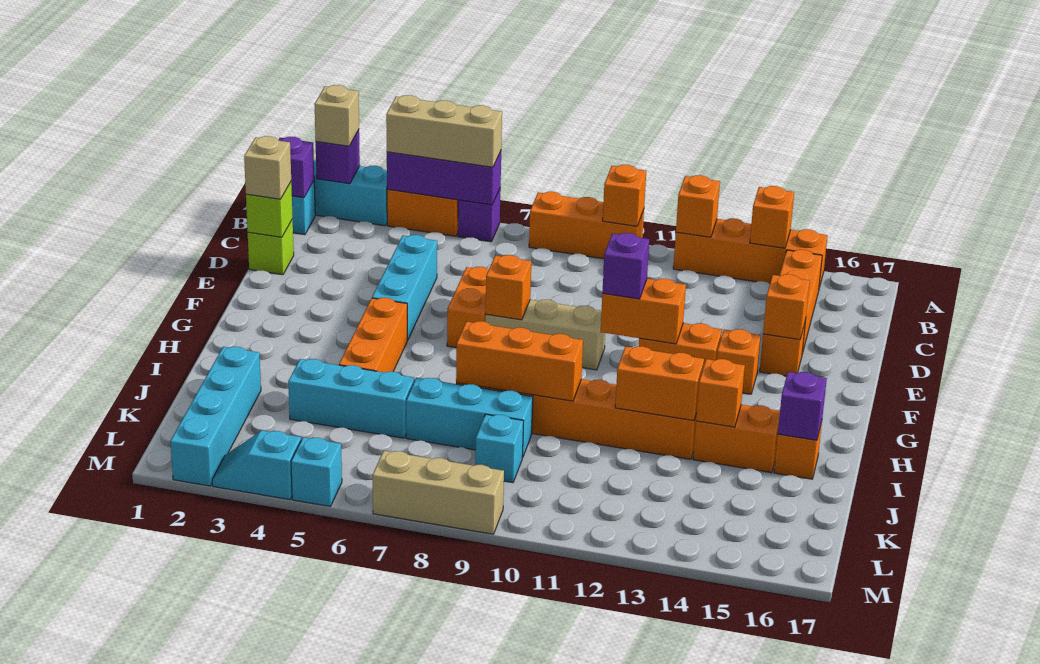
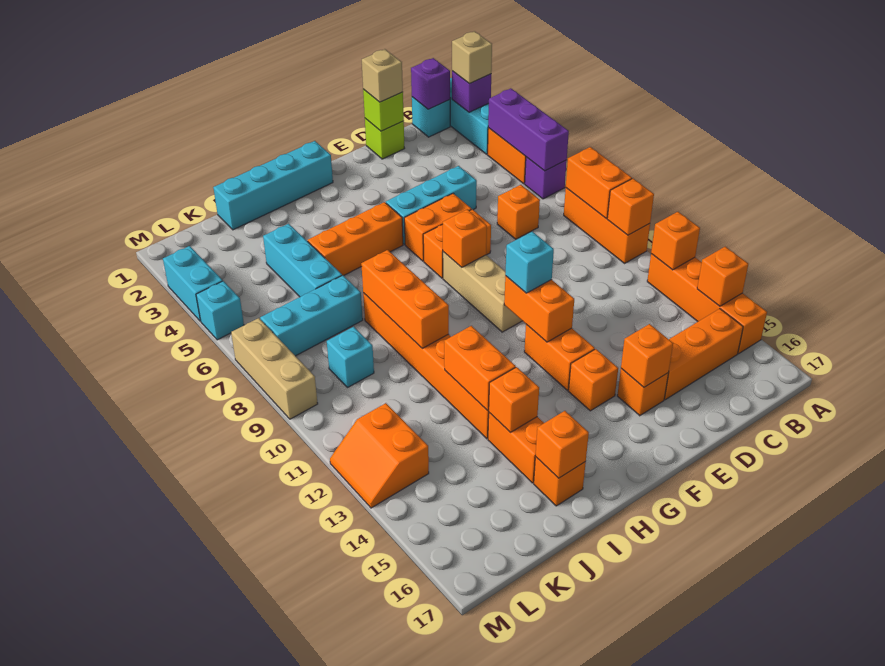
tan brick A4:A6 level 3 -> none
none -> orange brick A8:A9 level 2
none -> orange brick C7 level 1
none -> orange brick E6:F6 level 1
purple brick F11 level 3 -> cyan brick F11 level 3
purple brick I16 level 2 -> orange brick I16 level 2
cyan brick J2:M2 level 1 -> cyan brick G1:J1 level 1
cyan brick J7:J9 level 1 -> cyan brick J7:L7 level 1
none -> orange slope L12:M13 level 1 top L
cyan slope M3:M4 level 1 top 4 -> cyan brick M3:M4 level 1

